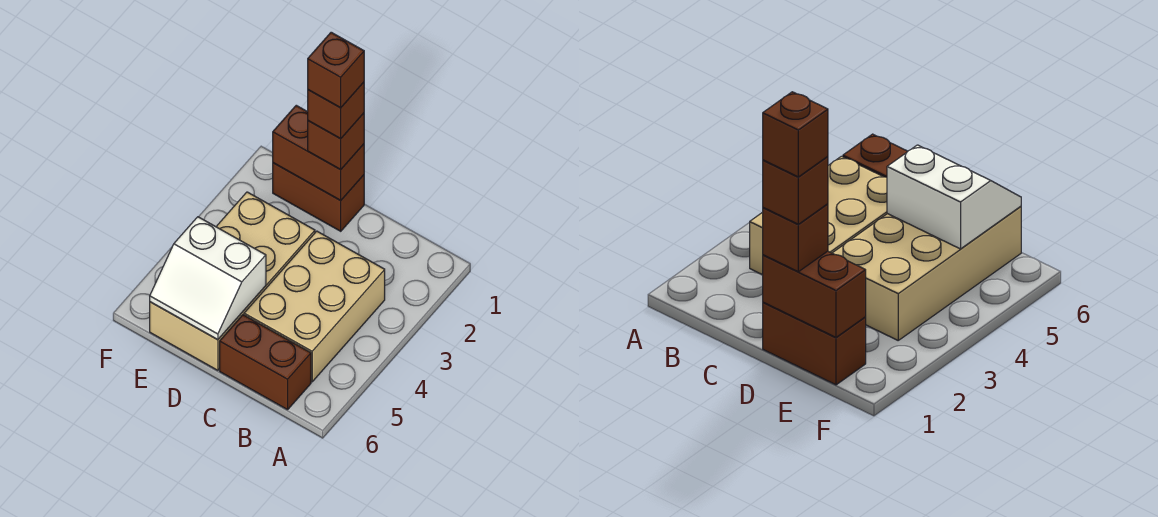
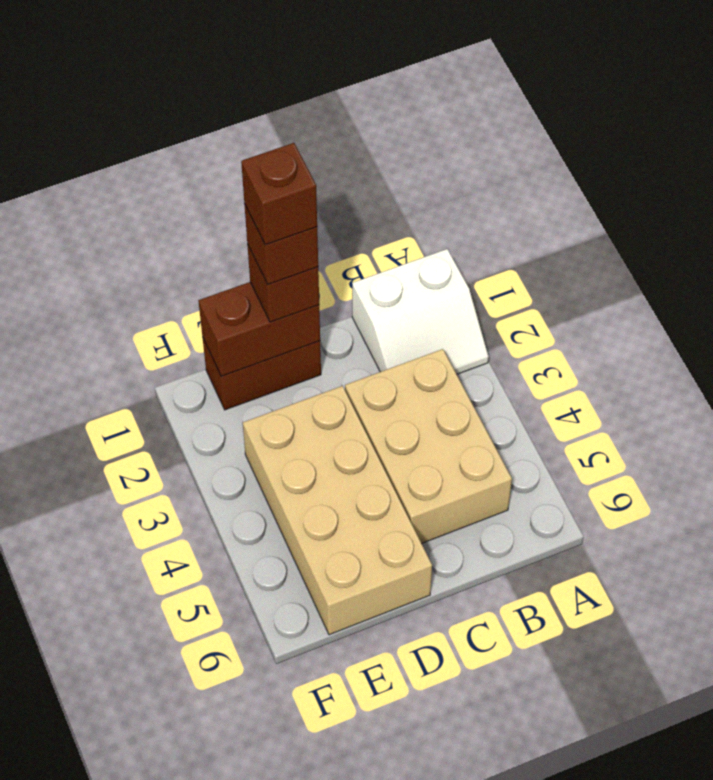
brown brick B6:C6 level 1 -> none
white slope D5:E6 level 2 top 5 -> white slope A1:B2 level 1 top 1

